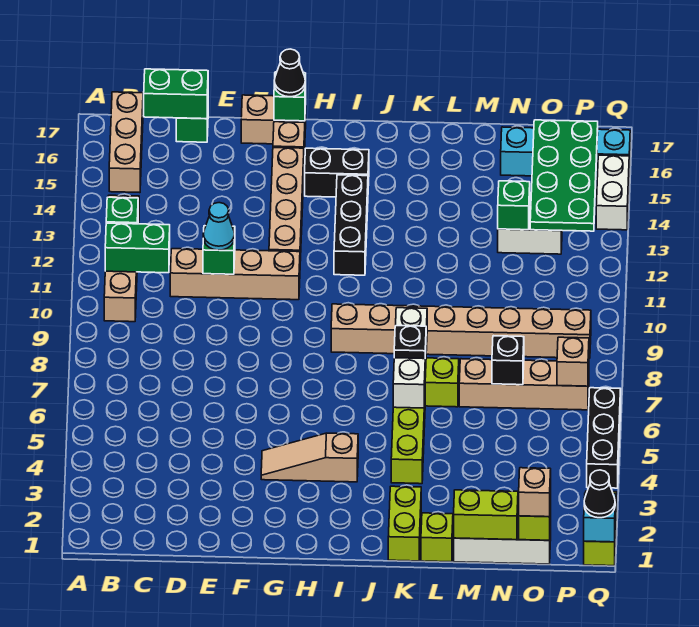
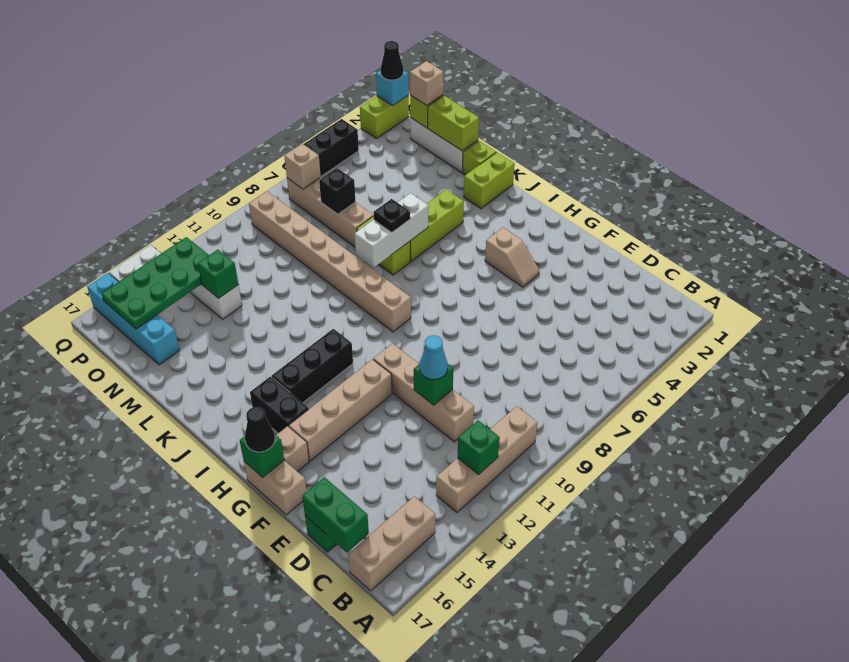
green brick B11:C11 level 2 -> none
tan slope G4:I4 level 1 top I -> tan slope G4:H4 level 1 top H

